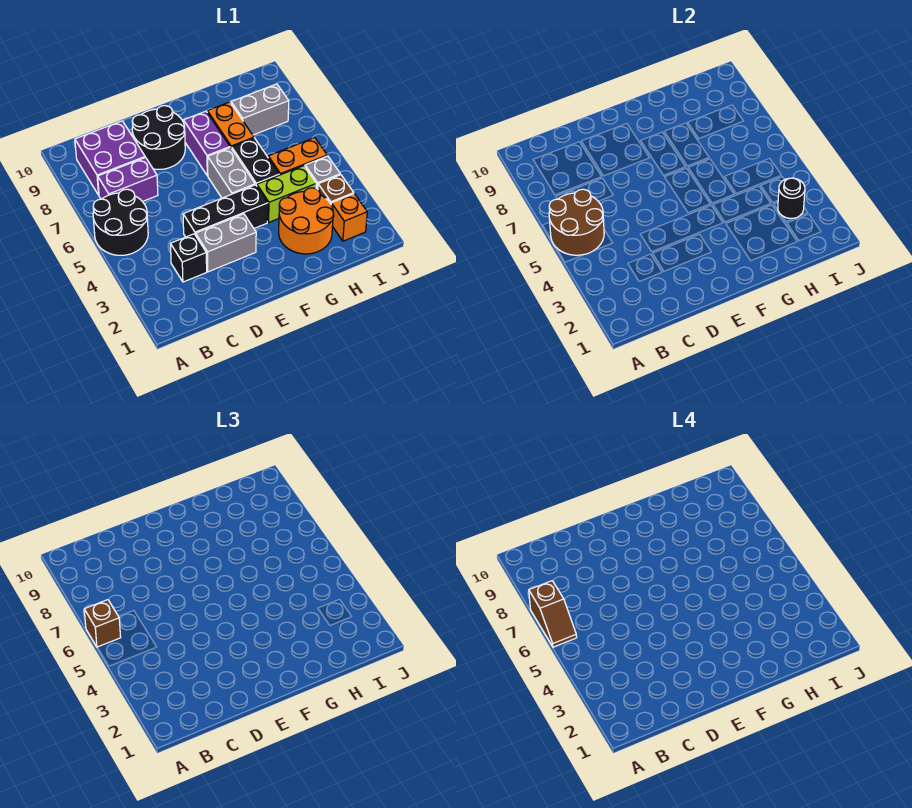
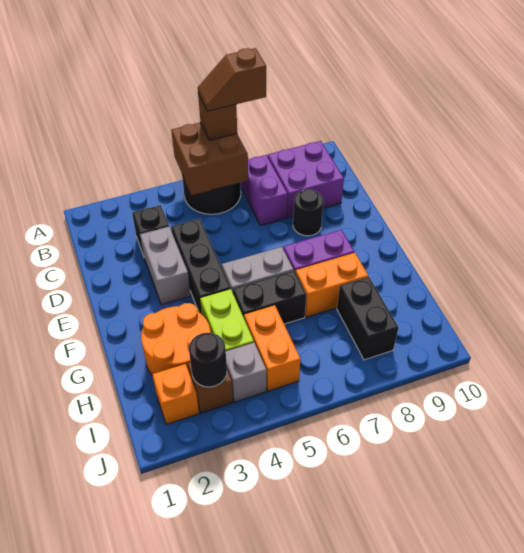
brown round brick A5:B6 level 2 -> brown brick A5:B6 level 2
black round brick D8:E9 level 1 -> black round brick D8 level 1
grey brick H8:I8 level 1 -> black brick H8:I8 level 1

